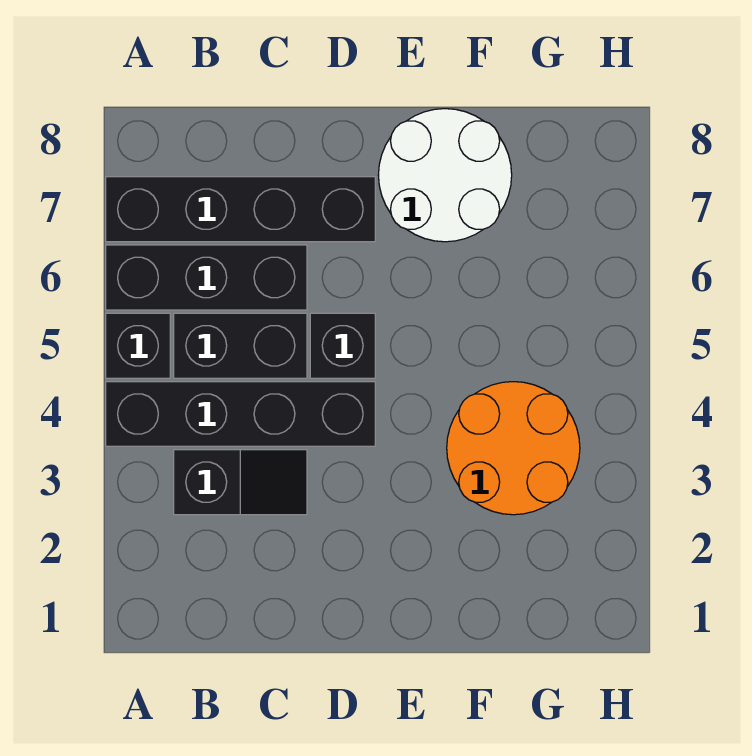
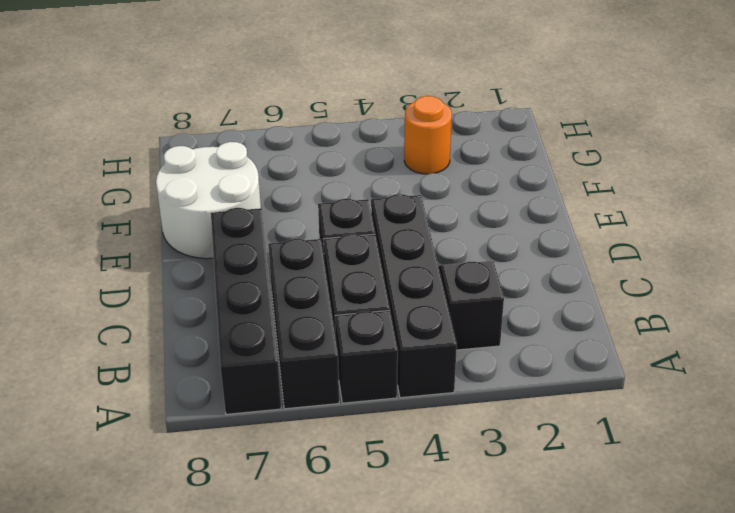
orange round brick F3:G4 level 1 -> orange round brick G3 level 1

